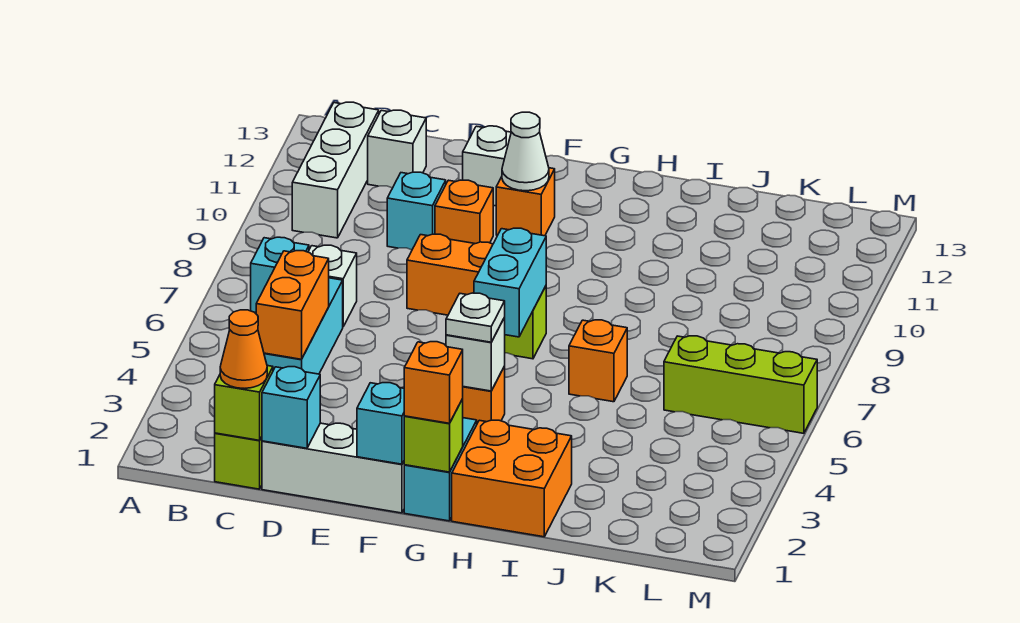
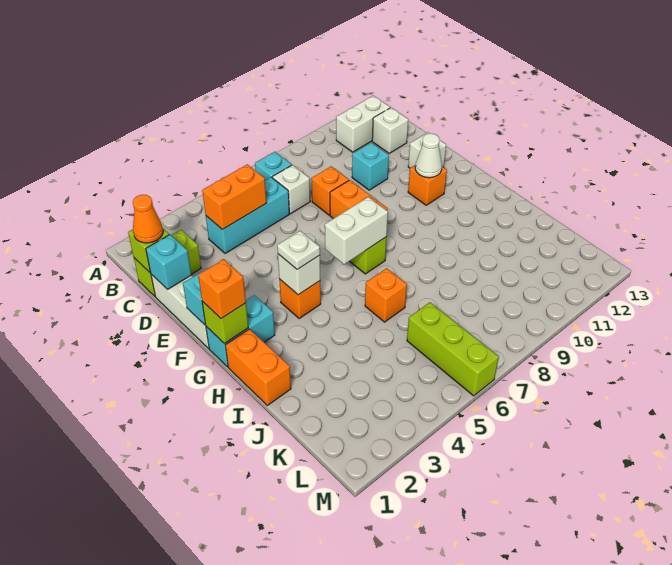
white brick B10:B12 level 1 -> white brick B11:B12 level 1
orange brick E10 level 1 -> orange brick D8 level 1
cyan brick G6:G7 level 2 -> white brick G6:G7 level 2
orange brick H1:I2 level 1 -> orange brick H1:I1 level 1

